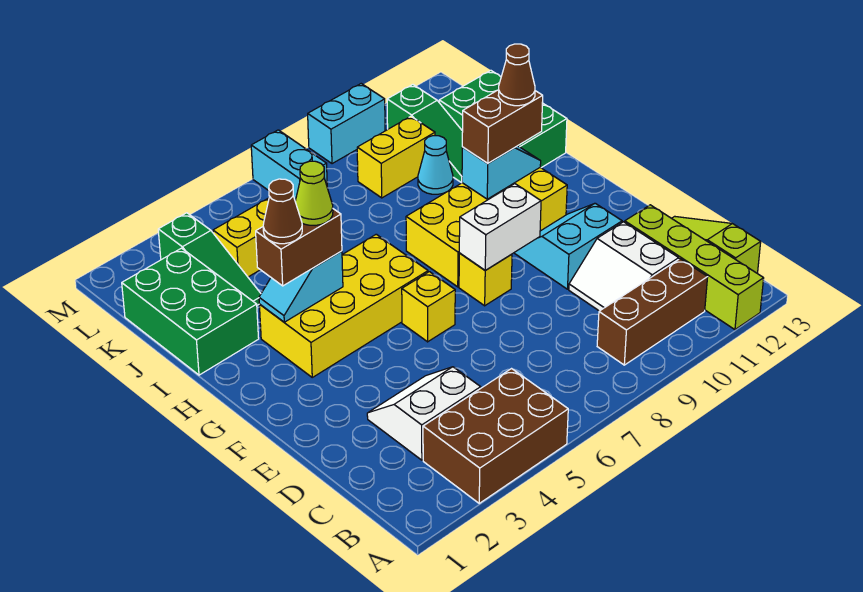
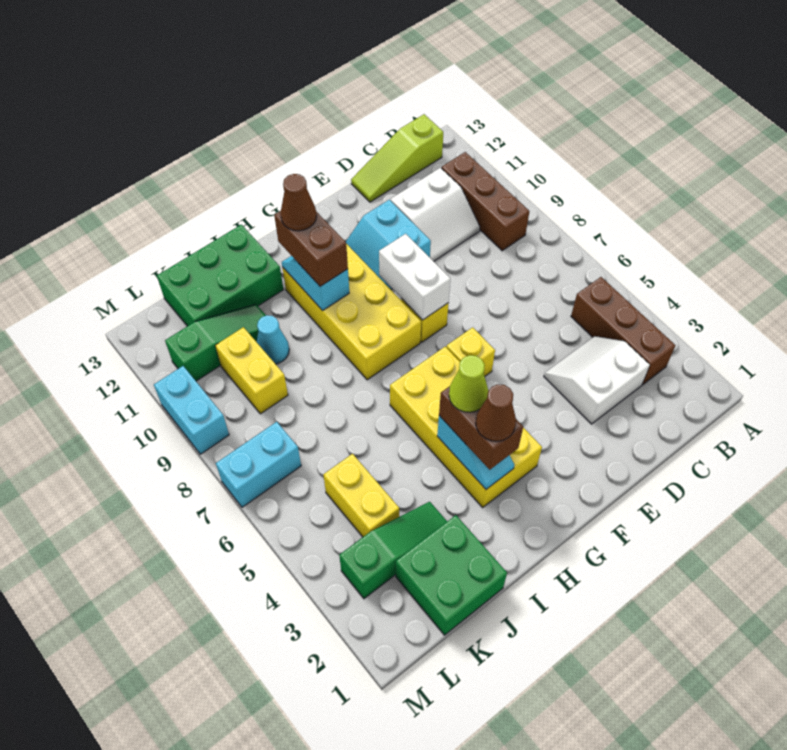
brown brick A3:B5 level 1 -> brown brick B3:B5 level 1
lime brick A12:D12 level 1 -> none
white slope C3:D4 level 1 top C -> white slope C3:D4 level 1 top 3
green brick I1:K2 level 1 -> green brick J1:K2 level 1

